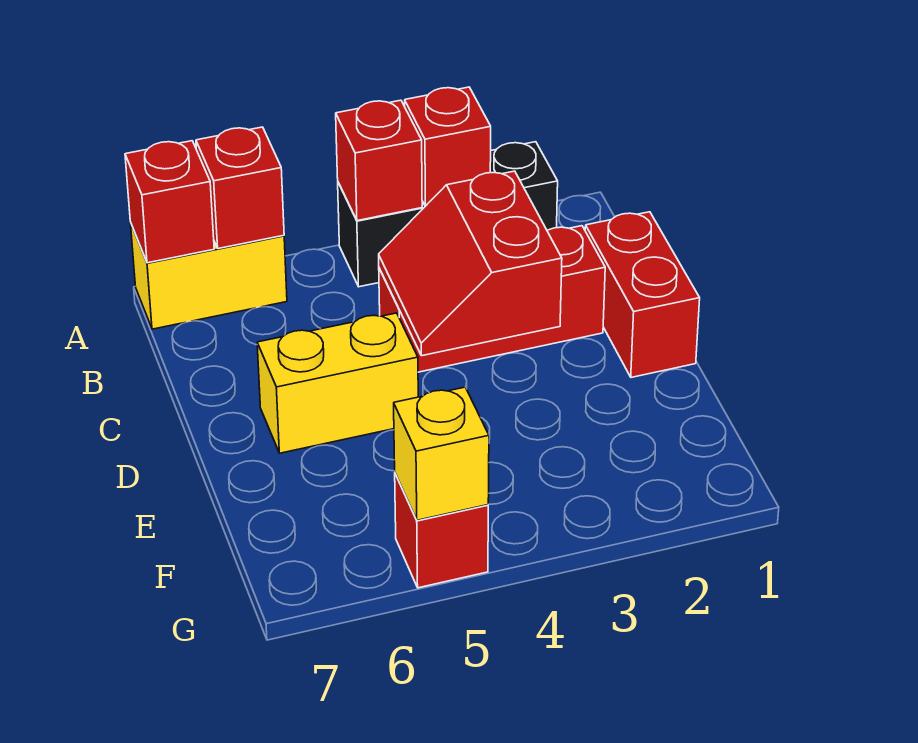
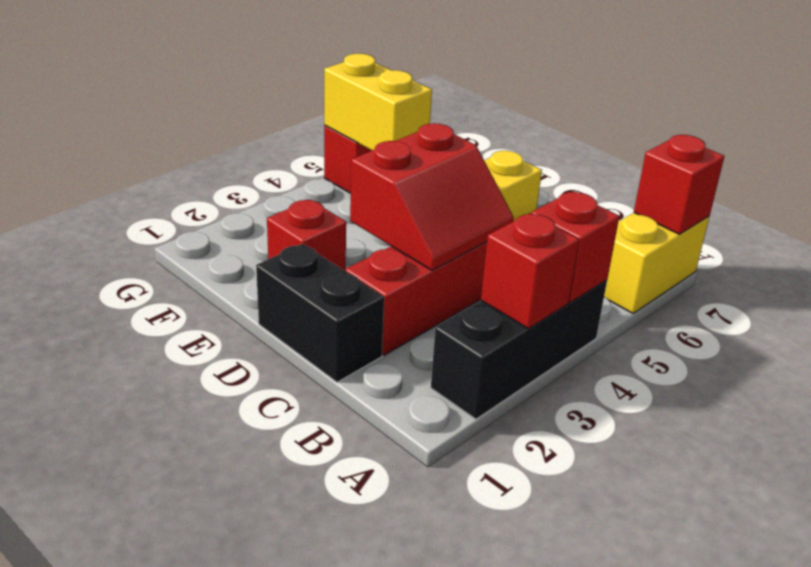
red brick A6 level 2 -> red brick E2 level 1
red brick C1:D1 level 1 -> black brick C1:D1 level 1
red slope C3:D4 level 2 top 3 -> red slope C3:D4 level 2 top D
yellow brick G5 level 2 -> yellow brick F5:G5 level 2

